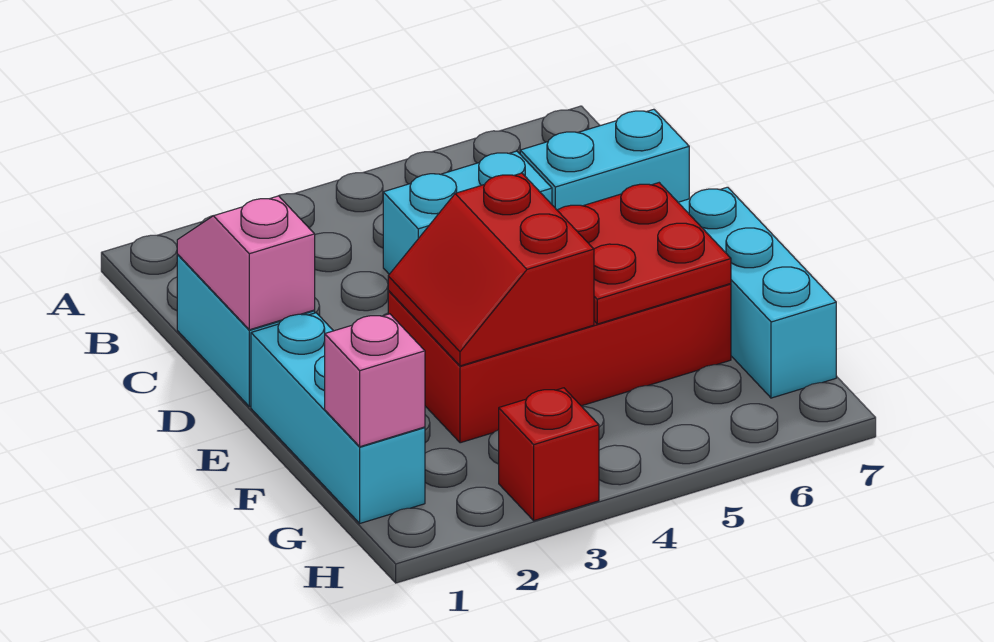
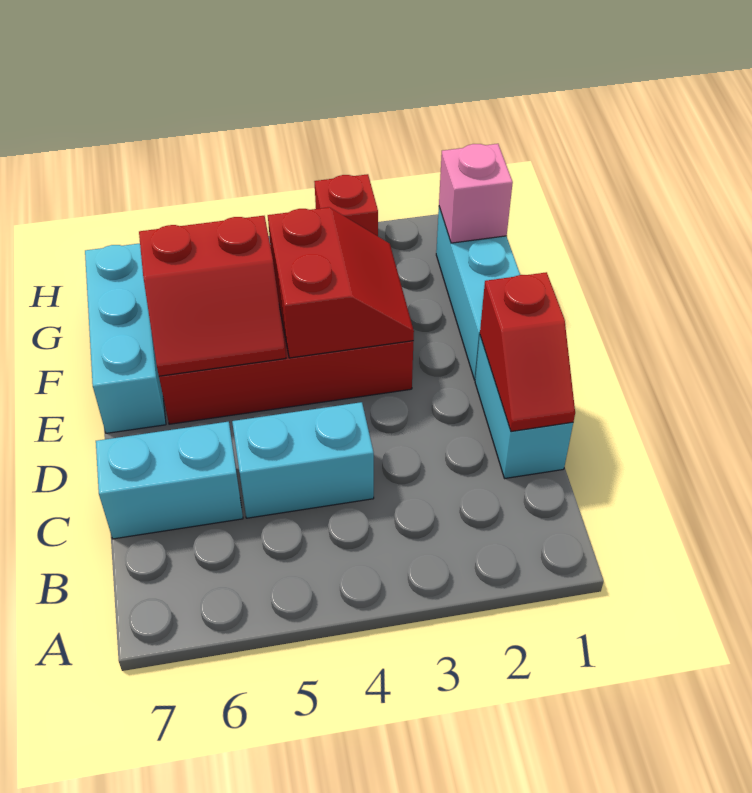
pink slope C1:D1 level 2 top D -> red slope C1:D1 level 2 top D
red plate E5:F6 level 2 -> red slope E5:F6 level 2 top F

